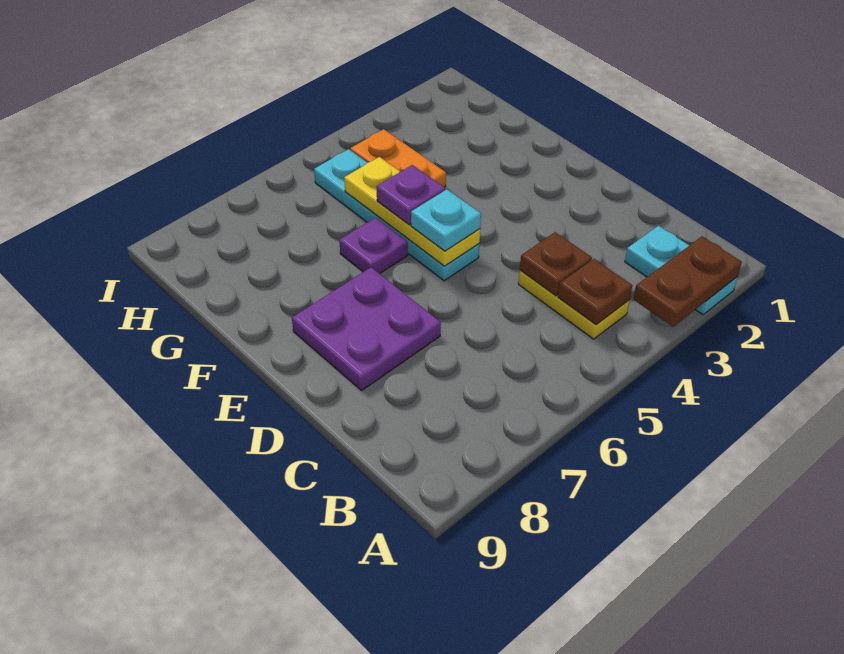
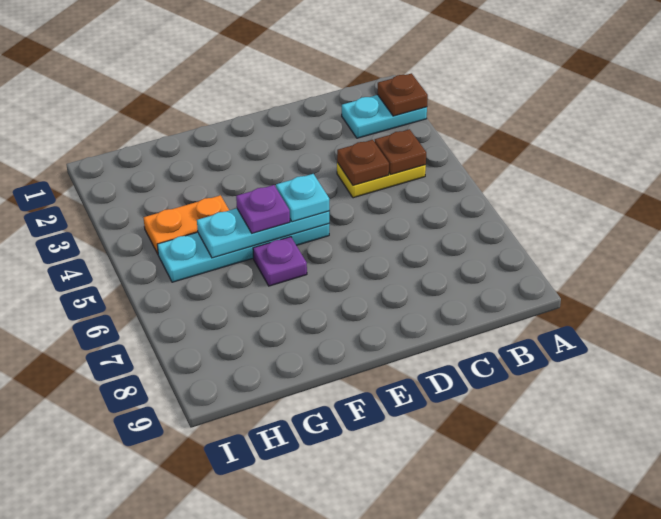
brown plate A2:A3 level 2 -> brown plate A2 level 2
purple plate D7:E8 level 1 -> none
yellow plate E5:G5 level 2 -> cyan plate E5:G5 level 2

